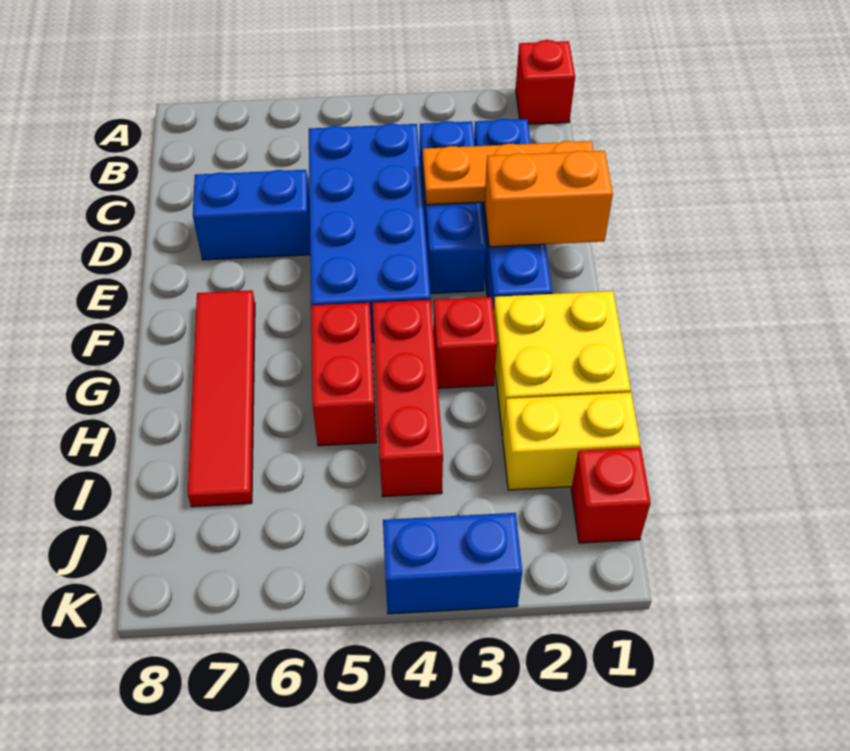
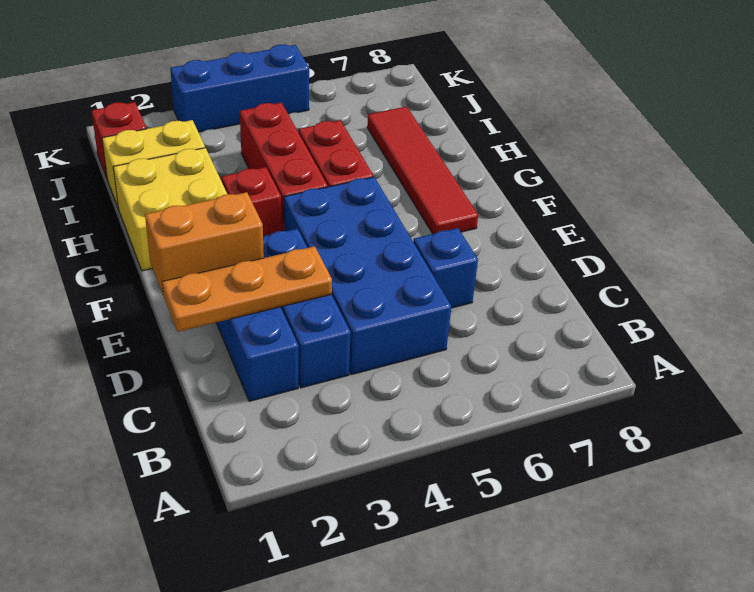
red brick A1 level 1 -> none
blue brick D6:D7 level 1 -> blue brick D6 level 1
blue brick K3:K4 level 1 -> blue brick K3:K5 level 1

